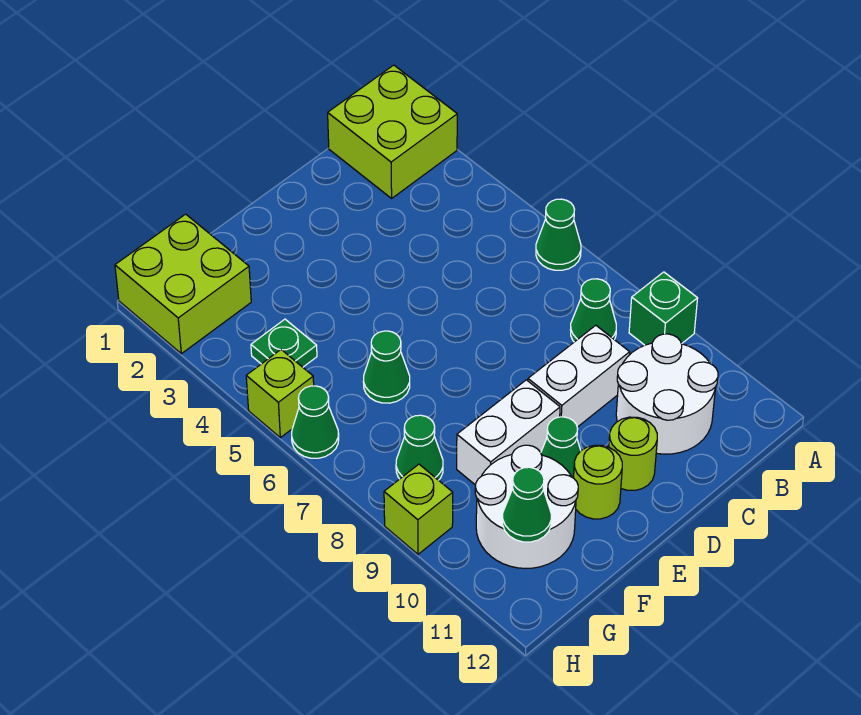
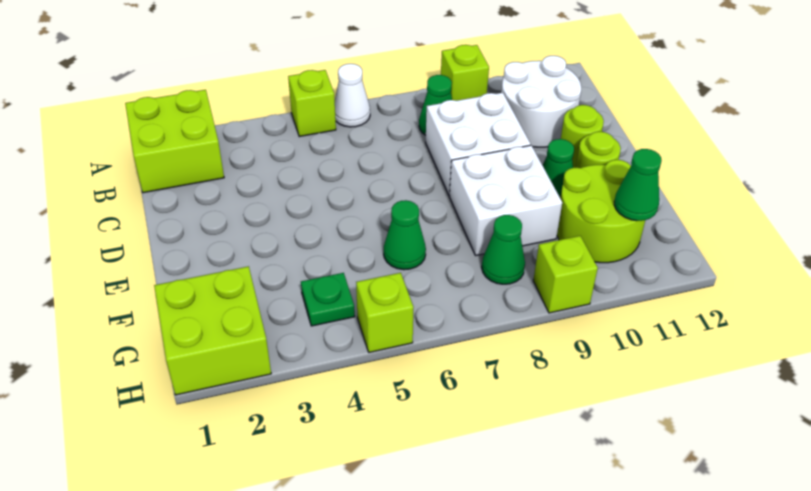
none -> lime brick A5 level 1
green cone A6 level 1 -> white cone A6 level 1
green brick A9 level 1 -> lime brick A9 level 1
white brick C9:D9 level 1 -> white brick C8:D9 level 1
white brick E9:F9 level 1 -> white brick E8:F9 level 1
white round brick F10:G11 level 1 -> lime round brick F10:G11 level 1
green cone H6 level 1 -> none

